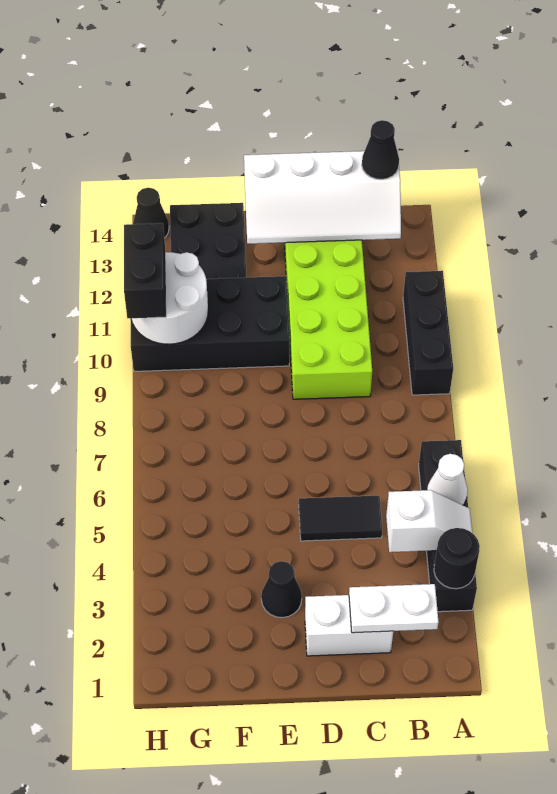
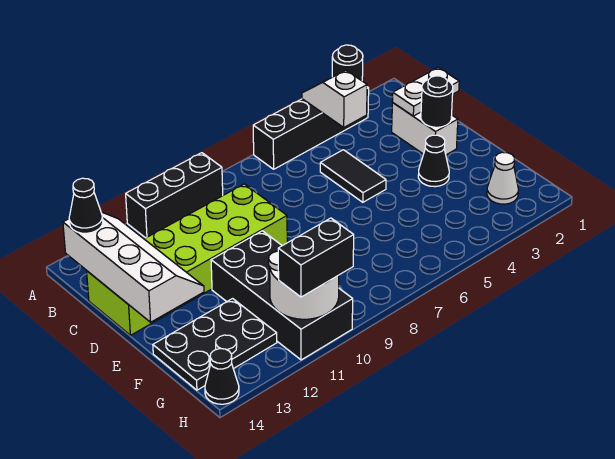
white cone A5 level 2 -> white cone G2 level 1
white plate B2:C2 level 2 -> white plate C1:C2 level 2
none -> black round brick D2 level 2

